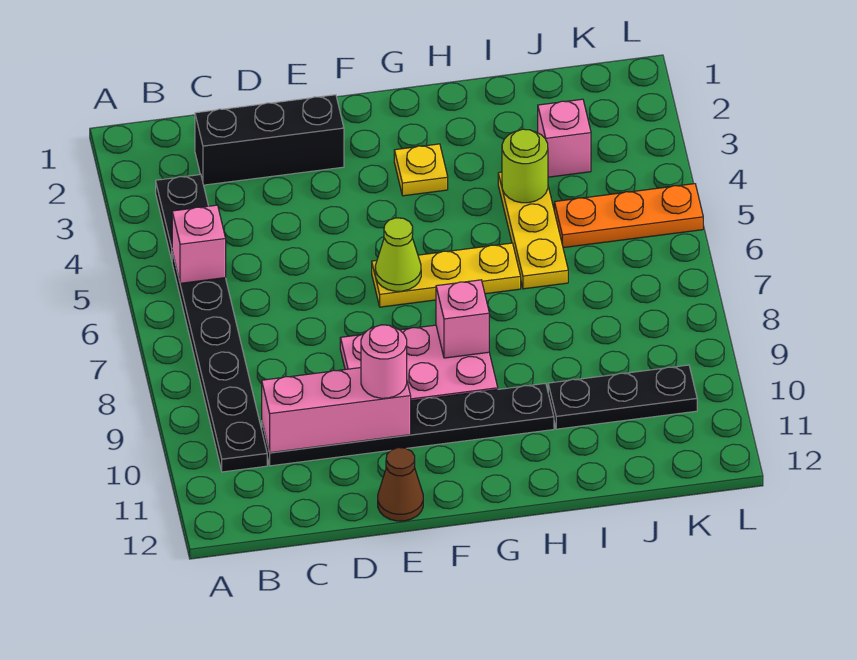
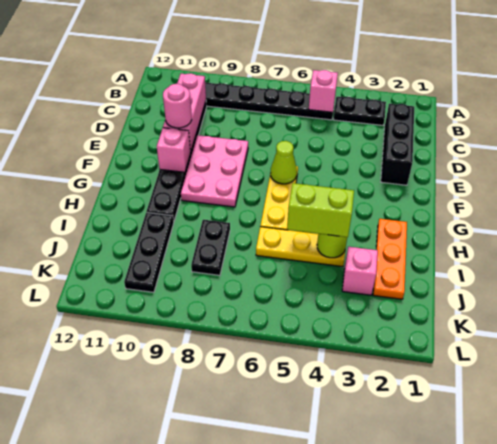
brown cone E12 level 1 -> none
yellow plate G3 level 1 -> none
pink brick G8 level 2 -> pink brick F10 level 2
none -> lime brick I4:I5 level 3
none -> black plate I8:J8 level 1
orange plate J5:L5 level 1 -> orange plate H2:J2 level 1

